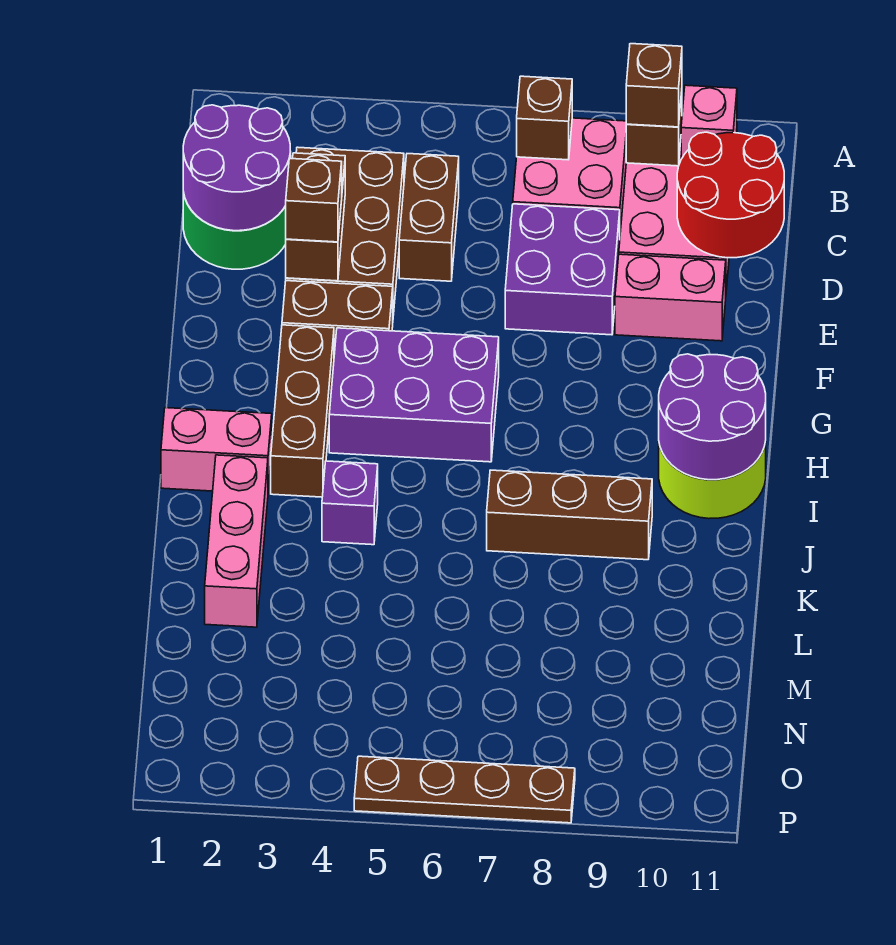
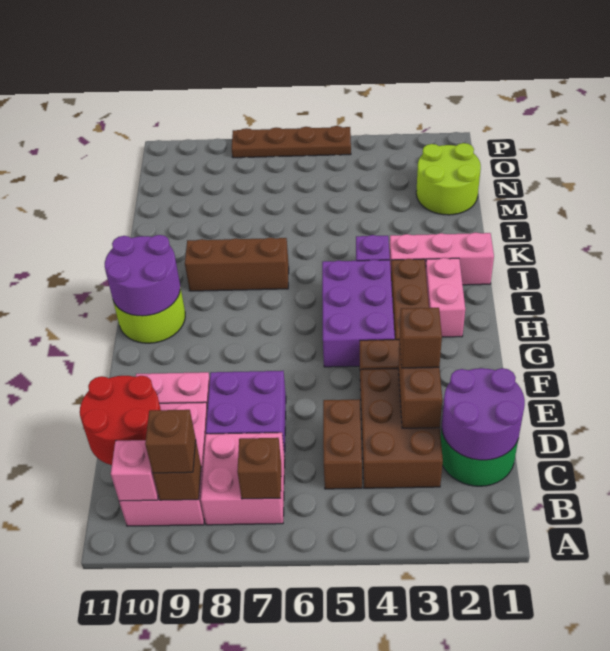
purple brick G4:H6 level 1 -> purple brick G4:I5 level 1
pink brick I1:I2 level 1 -> pink brick H2:I2 level 1
pink brick J2:L2 level 1 -> pink brick J1:J3 level 1
none -> lime round brick M1:N2 level 1

